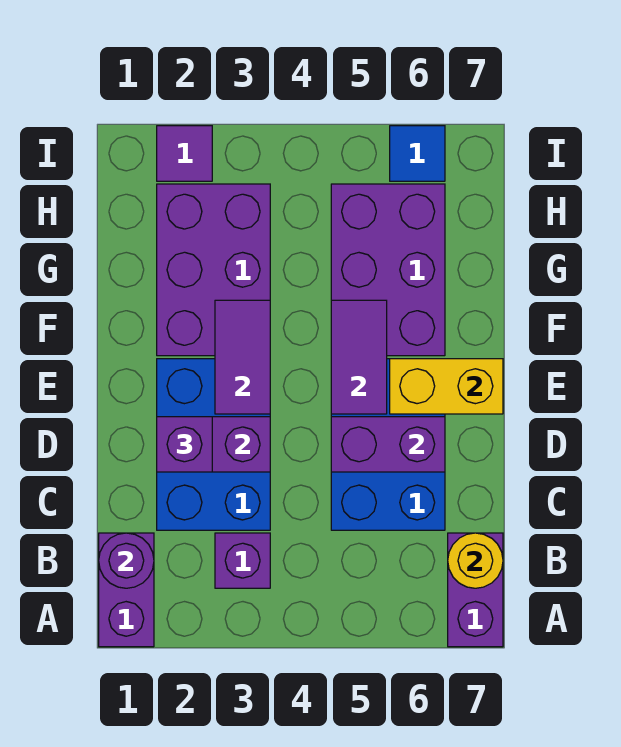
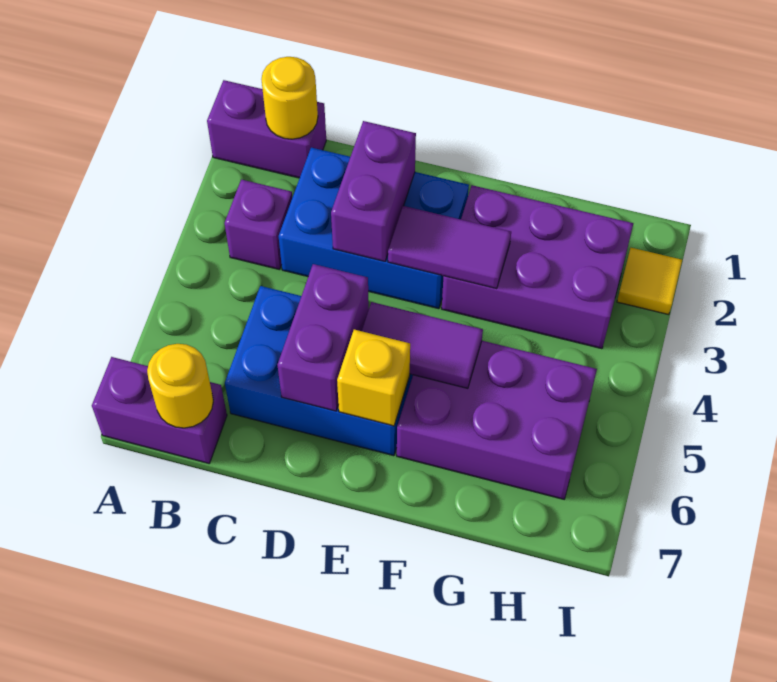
purple round brick B1 level 2 -> yellow round brick B1 level 2
purple brick D2 level 3 -> none
yellow brick E6:E7 level 2 -> yellow brick E6 level 2
purple tile I2 level 1 -> yellow tile I2 level 1
blue tile I6 level 1 -> none

